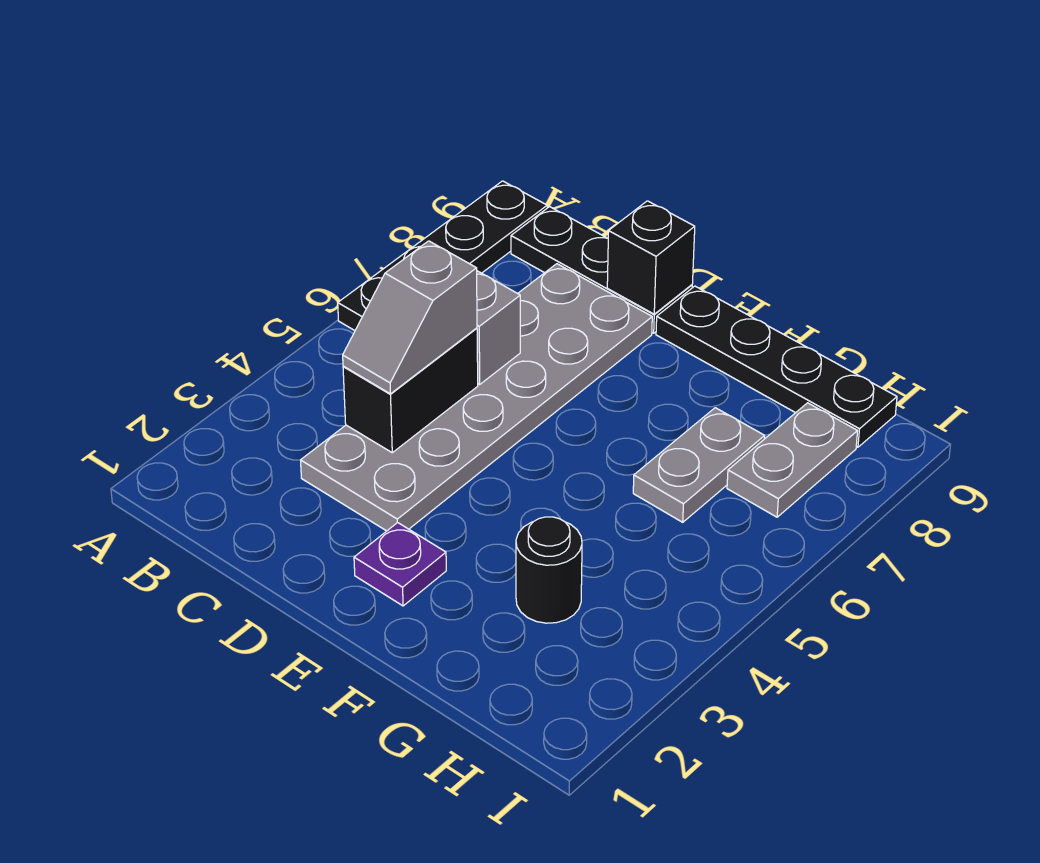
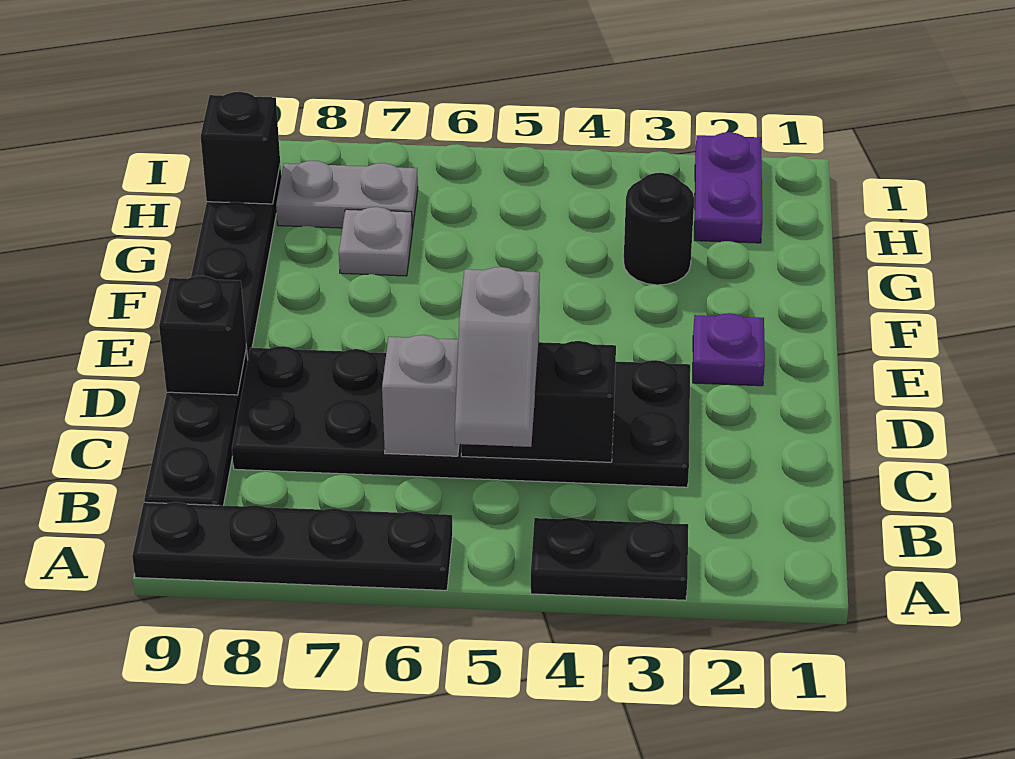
none -> black plate A3:A4 level 1
grey plate C3:D8 level 1 -> black plate C3:D8 level 1
grey slope C4:C5 level 3 top 5 -> grey slope B5:C5 level 3 top C
grey plate G6:G7 level 1 -> grey plate G7 level 1
none -> purple plate H2:I2 level 1
none -> black brick H9 level 2

